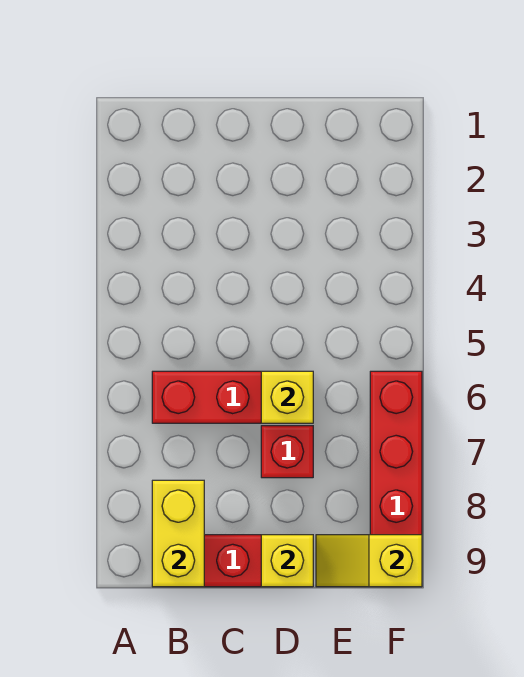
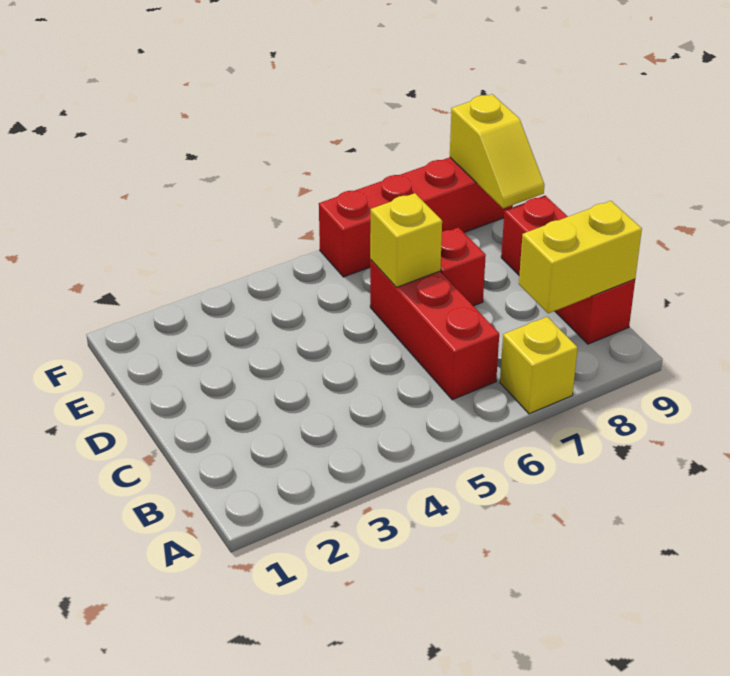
yellow brick D9 level 2 -> yellow brick A7 level 1

